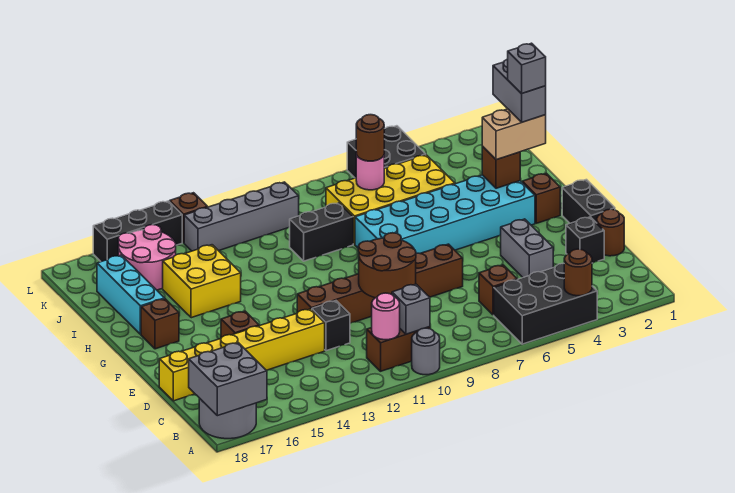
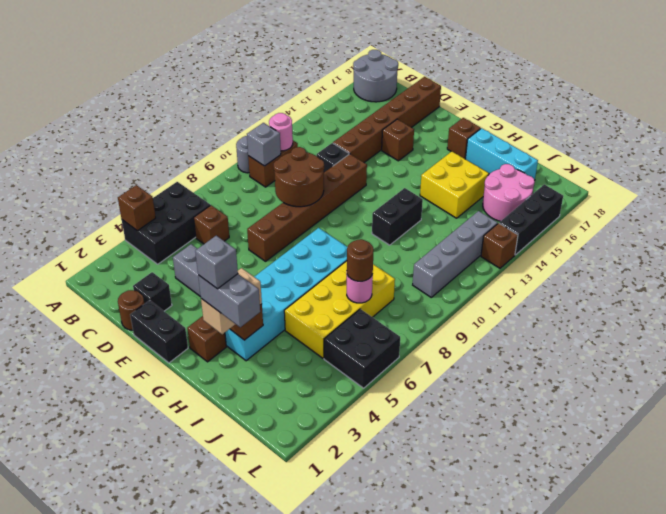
brown round brick A4 level 2 -> brown brick A4 level 2
grey brick A17:B18 level 2 -> none
yellow brick D13:D18 level 1 -> brown brick D13:D18 level 1
black brick I9:I10 level 1 -> black brick H11:H12 level 1

